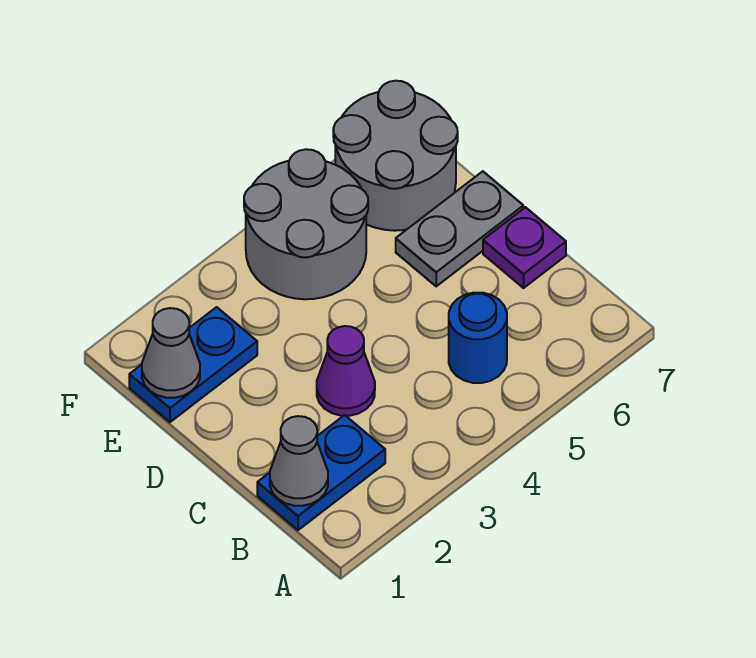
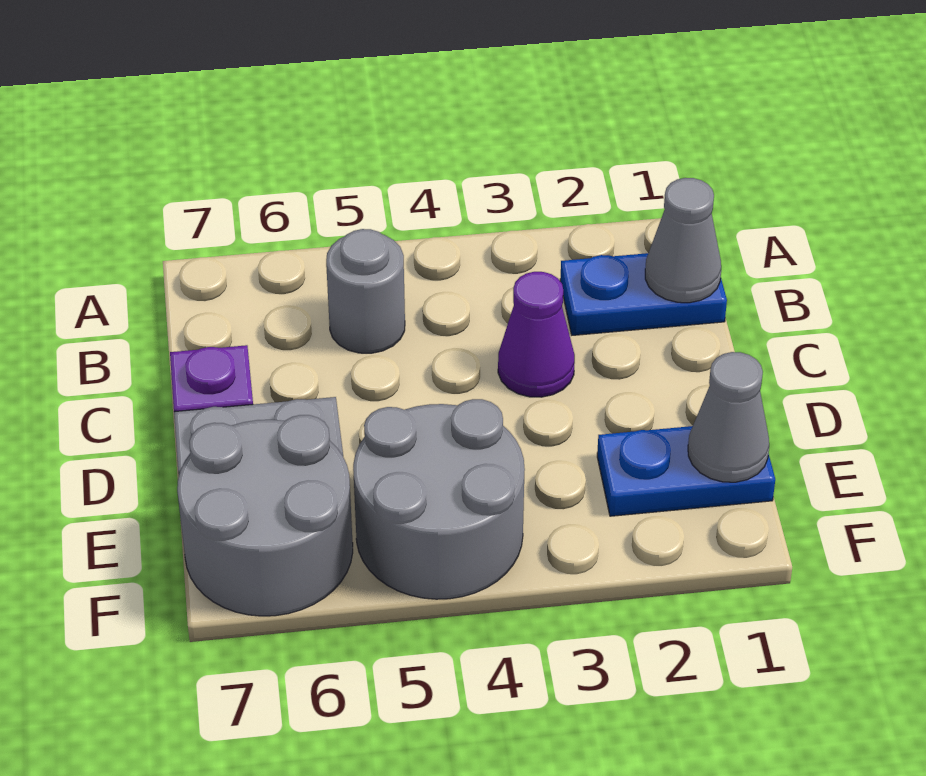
blue round brick B5 level 1 -> grey round brick B5 level 1

